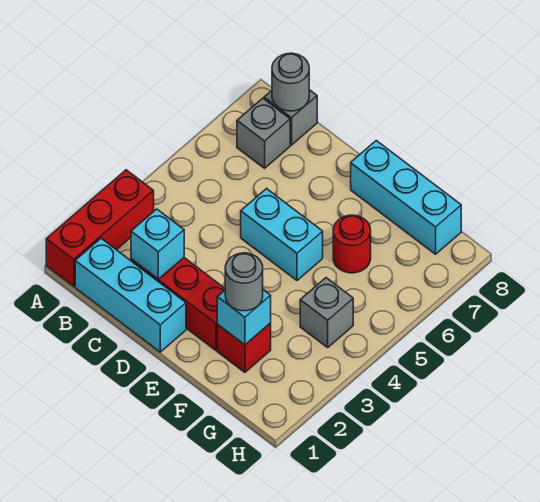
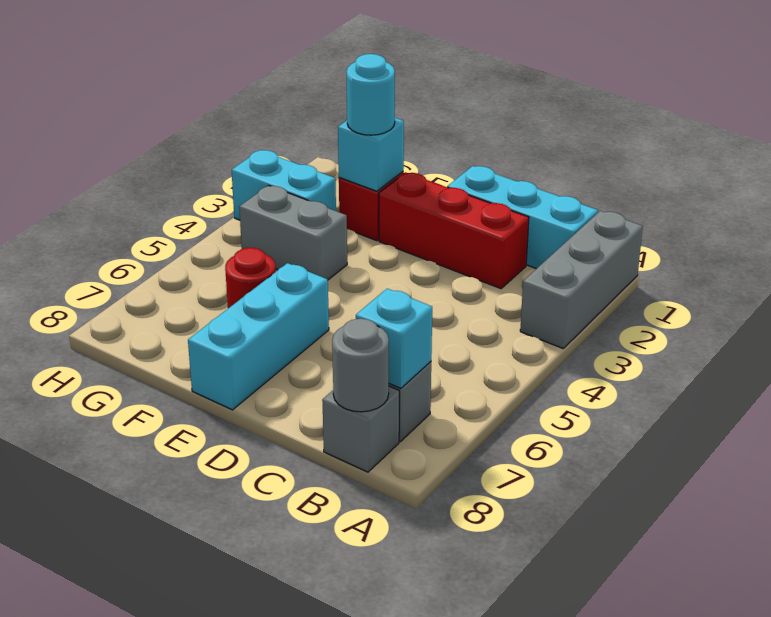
red brick A1:A3 level 1 -> grey brick A1:A3 level 1
cyan brick C2 level 2 -> cyan brick B7 level 2
cyan brick D5:E5 level 1 -> cyan brick G3:H3 level 1
cyan brick E8:G8 level 1 -> cyan brick E6:E8 level 1
grey round brick F2 level 3 -> cyan round brick F2 level 3
grey brick G4 level 1 -> grey brick F4:G4 level 1

